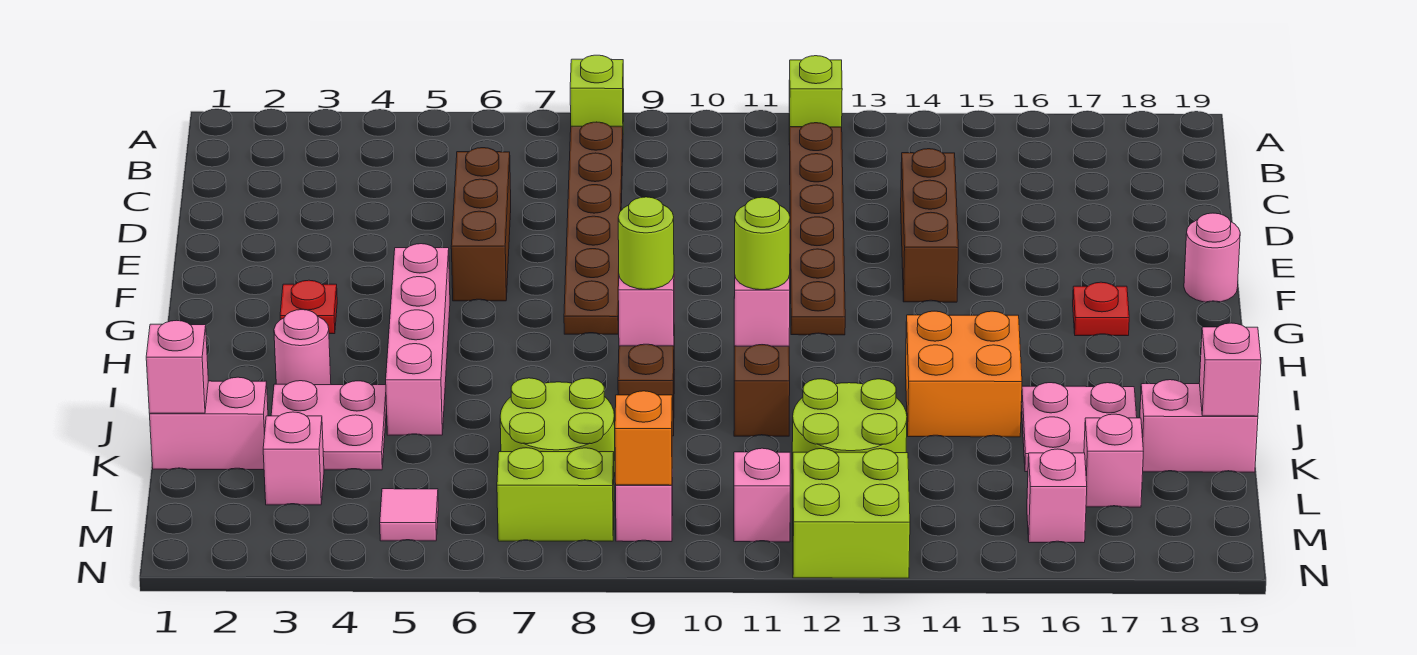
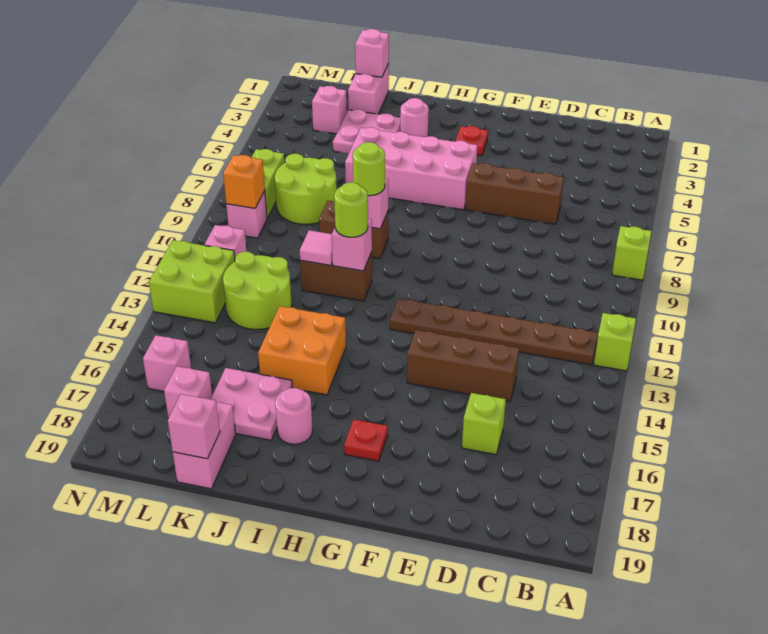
brown plate B8:G8 level 1 -> none
none -> lime brick D16 level 1
pink round brick F19 level 1 -> pink round brick I17 level 1
pink brick G5:J5 level 1 -> pink brick G5:J6 level 1
pink tile M5 level 1 -> pink tile J11 level 2

